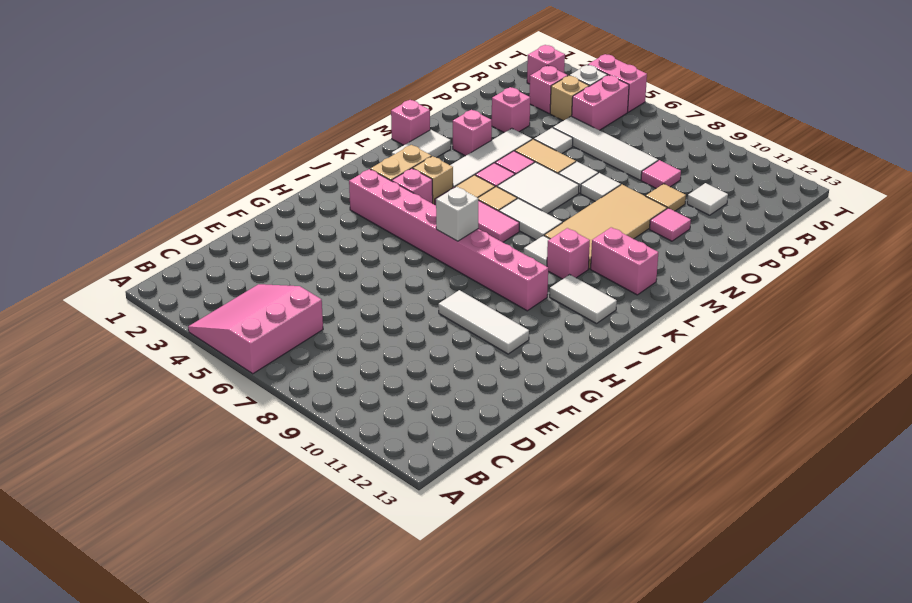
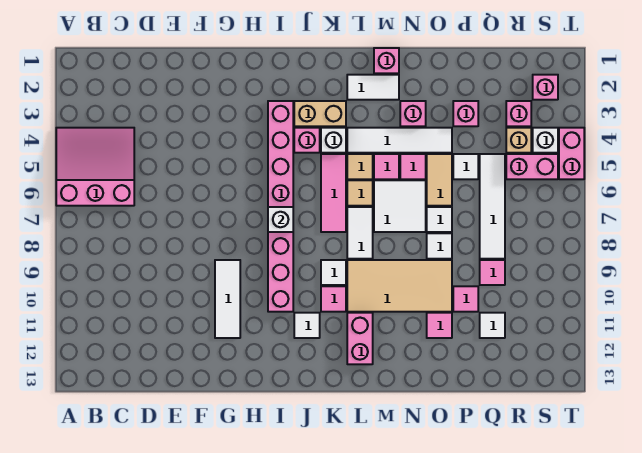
white tile J11:J12 level 1 -> white tile J11 level 1
tan brick K4 level 1 -> white brick K4 level 1
pink brick K10 level 1 -> pink tile K10 level 1
tan tile P10 level 1 -> pink tile P10 level 1

